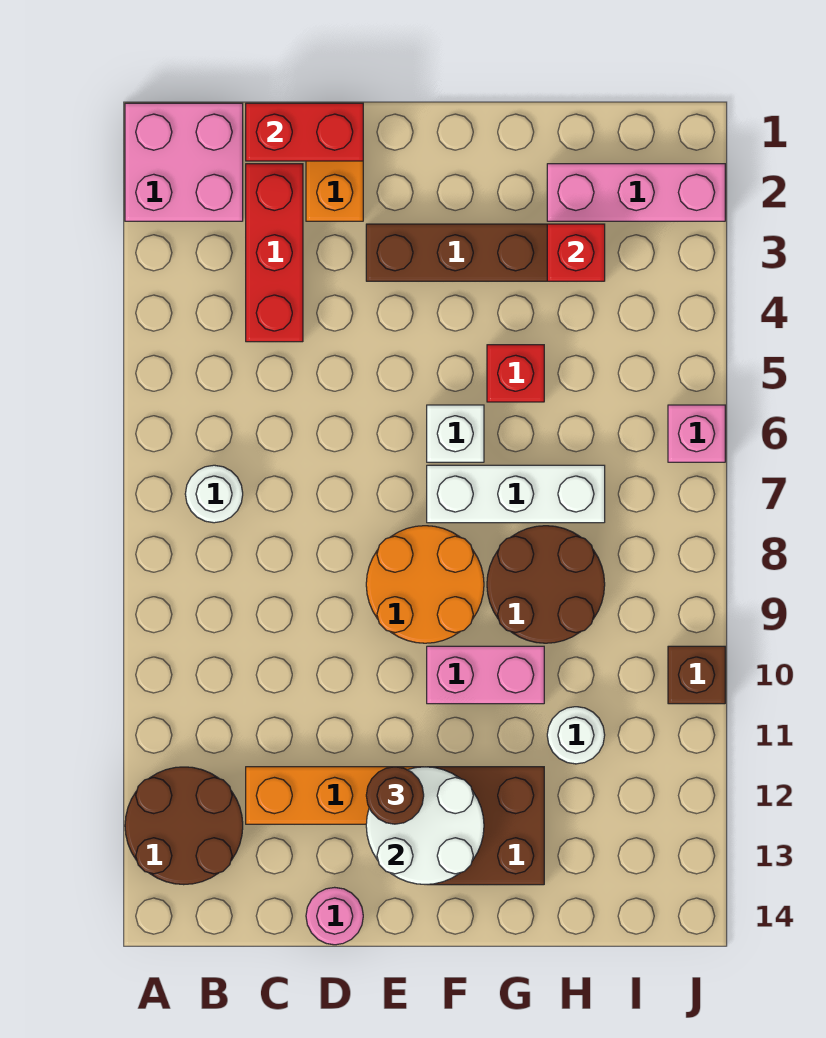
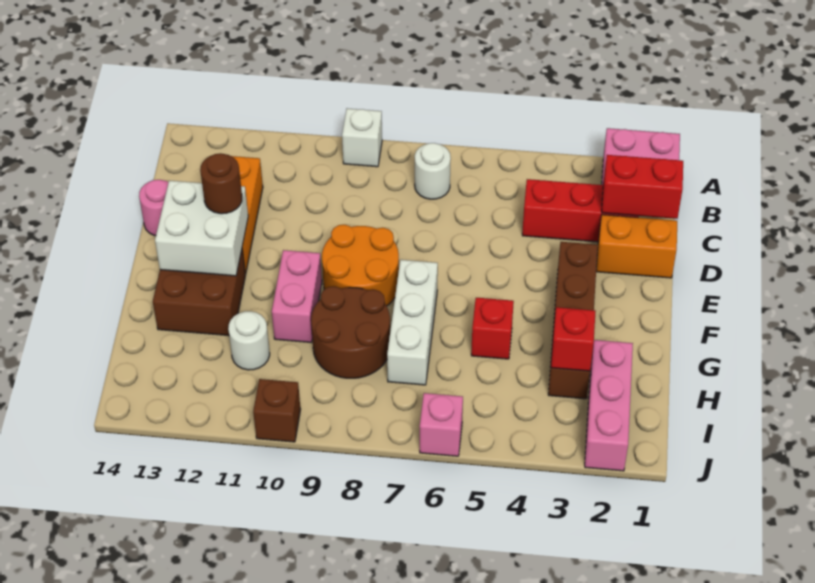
brown round brick A12:B13 level 1 -> none
red brick C1:D1 level 2 -> red brick C1:C2 level 2
white round brick E12:F13 level 2 -> white brick E12:F13 level 2
white brick F6 level 1 -> white brick A9 level 1

